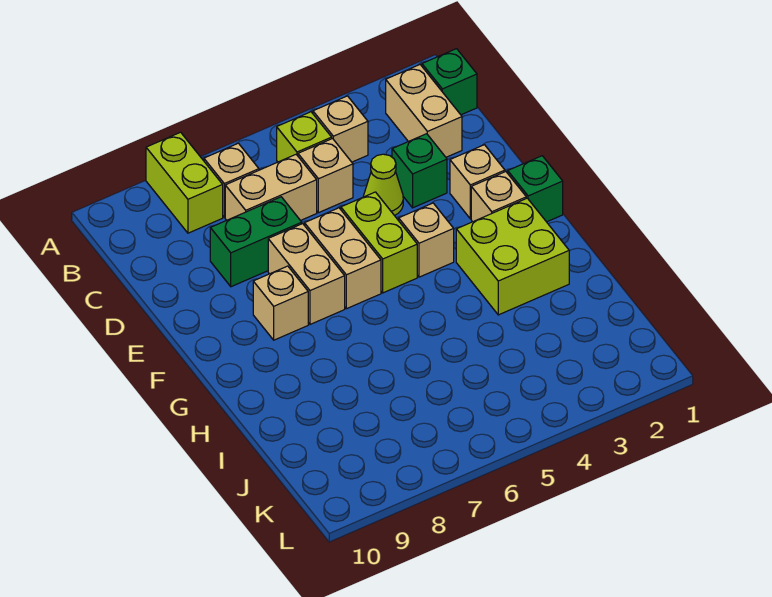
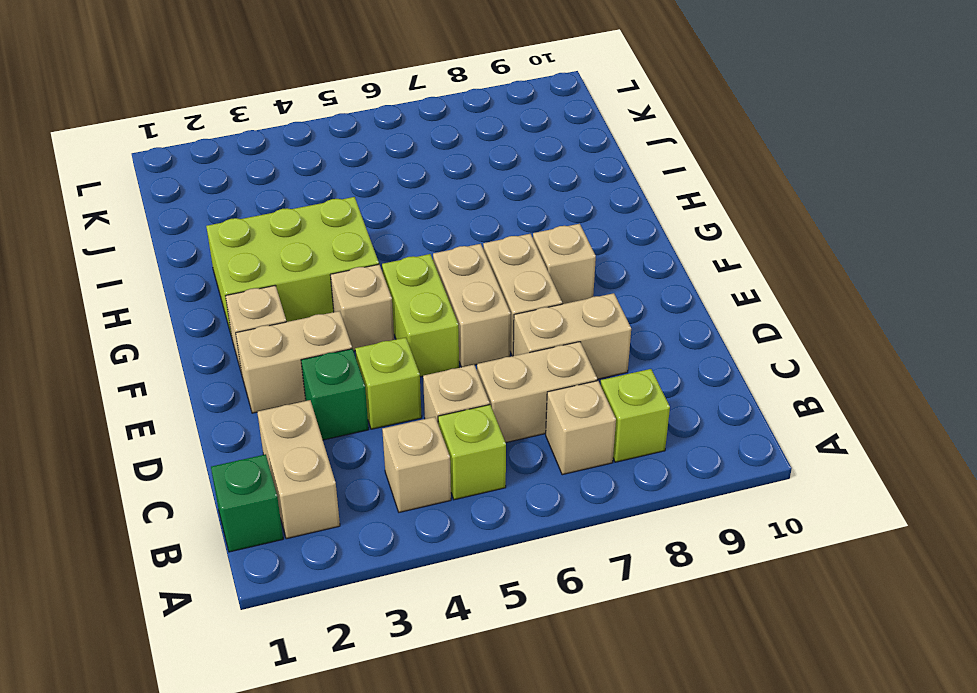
lime brick A8:B8 level 1 -> lime brick B8 level 1
lime cone D4 level 1 -> lime brick D4 level 1
green brick D7:D8 level 1 -> tan brick D7:D8 level 1
tan brick E2 level 1 -> tan brick E2:E3 level 1
green brick F1 level 1 -> none
lime brick G2:H3 level 1 -> lime brick G2:H4 level 1

